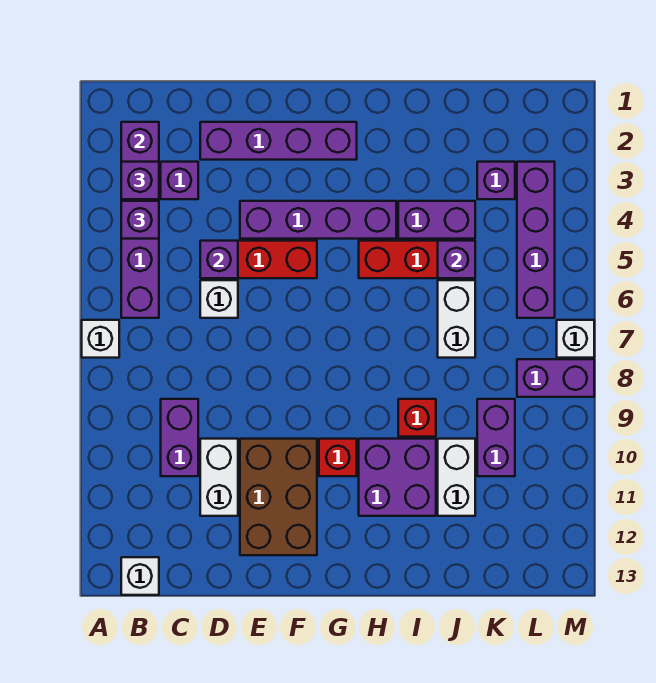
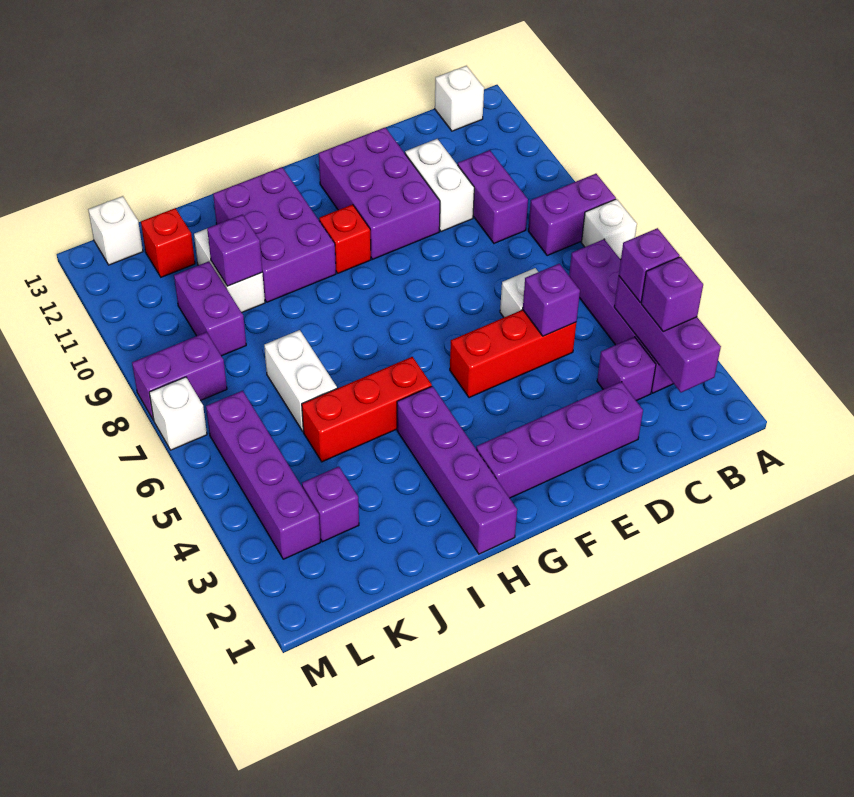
purple brick E4:H4 level 1 -> purple brick H1:H4 level 1
brown brick E10:F12 level 1 -> purple brick E10:F12 level 1
purple brick H10:I11 level 1 -> purple brick H10:I12 level 1
purple brick I4:J4 level 1 -> purple brick A8:B8 level 1
red brick I9 level 1 -> red brick K12 level 1
purple brick J5 level 2 -> purple brick J10 level 2
none -> white brick L13 level 1

